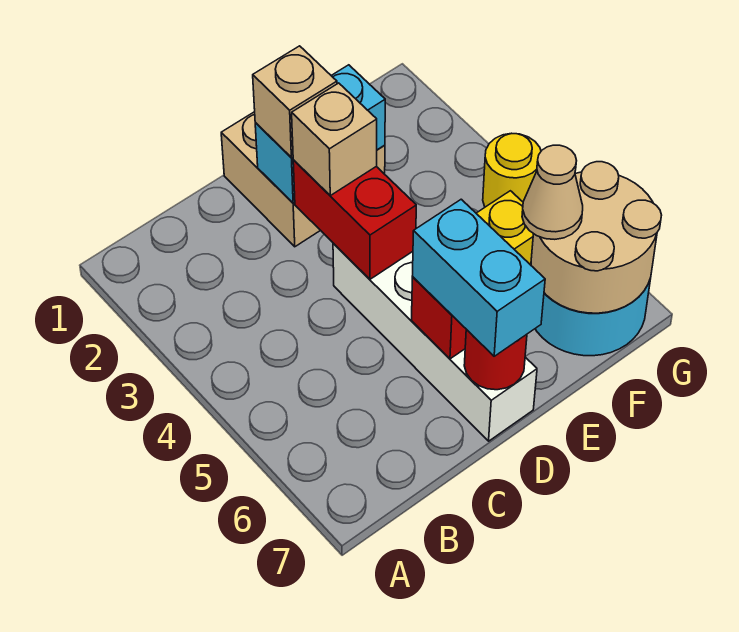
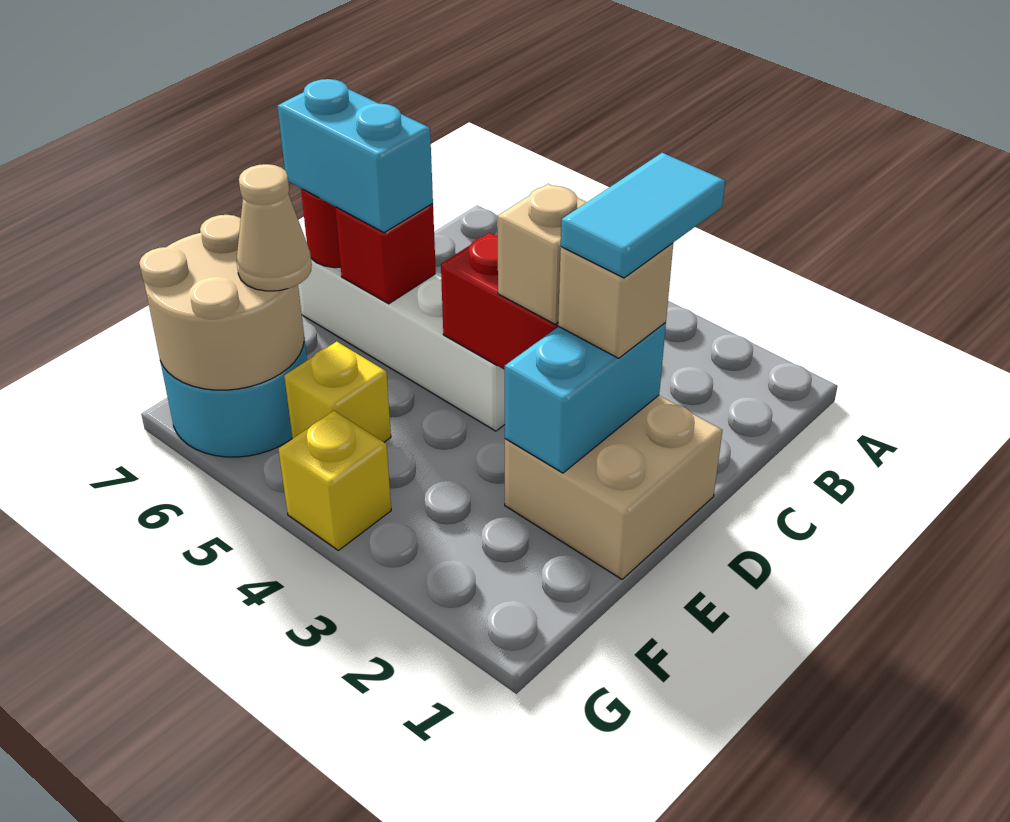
none -> cyan tile C2:D2 level 4
yellow round brick G4 level 1 -> yellow brick G4 level 1

